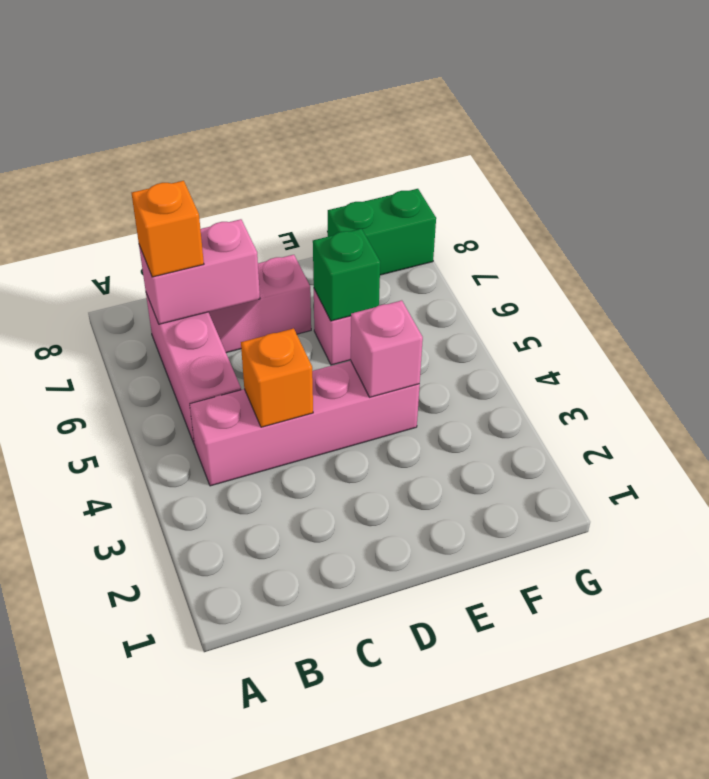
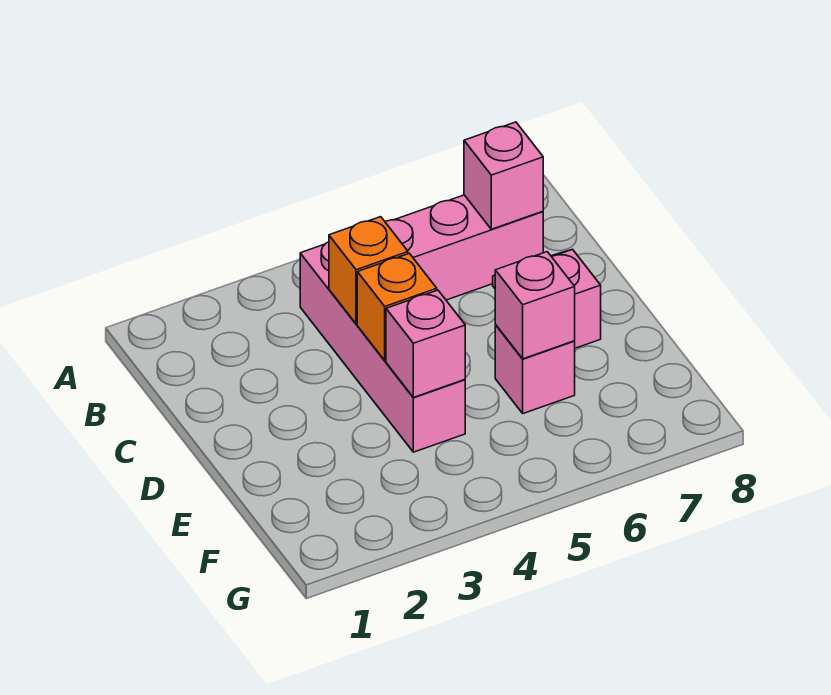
pink brick B7:C7 level 2 -> pink brick B7 level 2
orange brick B7 level 3 -> orange brick D4 level 2
green brick E6 level 2 -> pink brick E6 level 2
green brick F8:G8 level 1 -> none

